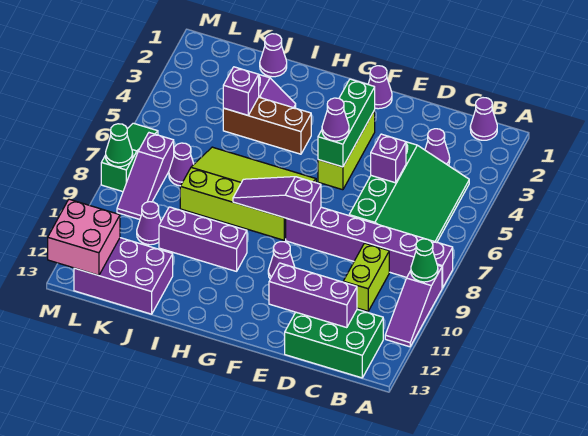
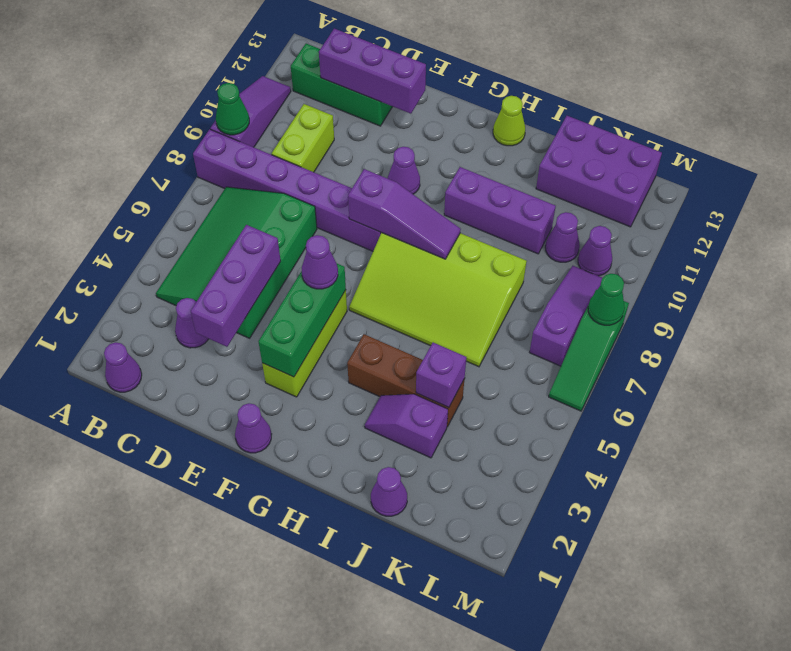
green brick B12:D13 level 1 -> green brick B12:D12 level 1
purple brick D5 level 2 -> purple brick D3:D5 level 2
none -> lime cone H13 level 1
purple cone K7 level 1 -> purple cone L10 level 1
pink brick L12:M13 level 2 -> none

